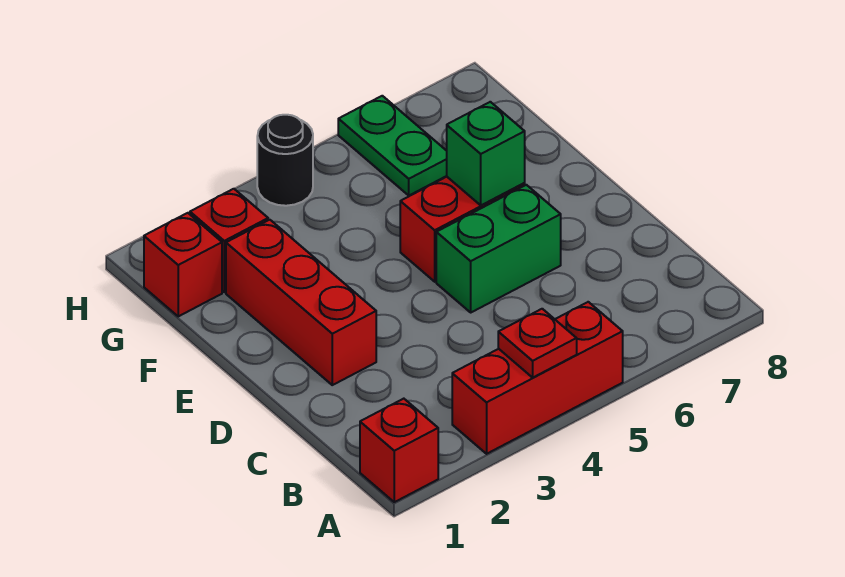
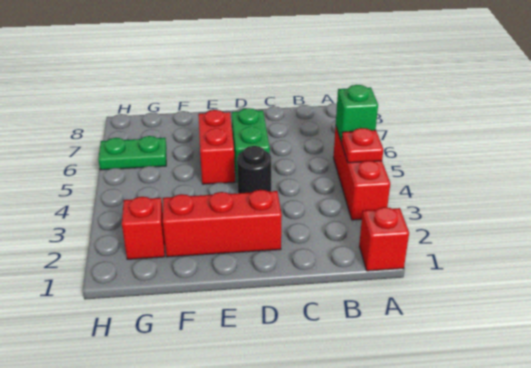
green brick E6 level 2 -> green brick A5 level 2
red brick G1 level 1 -> none
black round brick H4 level 1 -> black round brick D4 level 1

